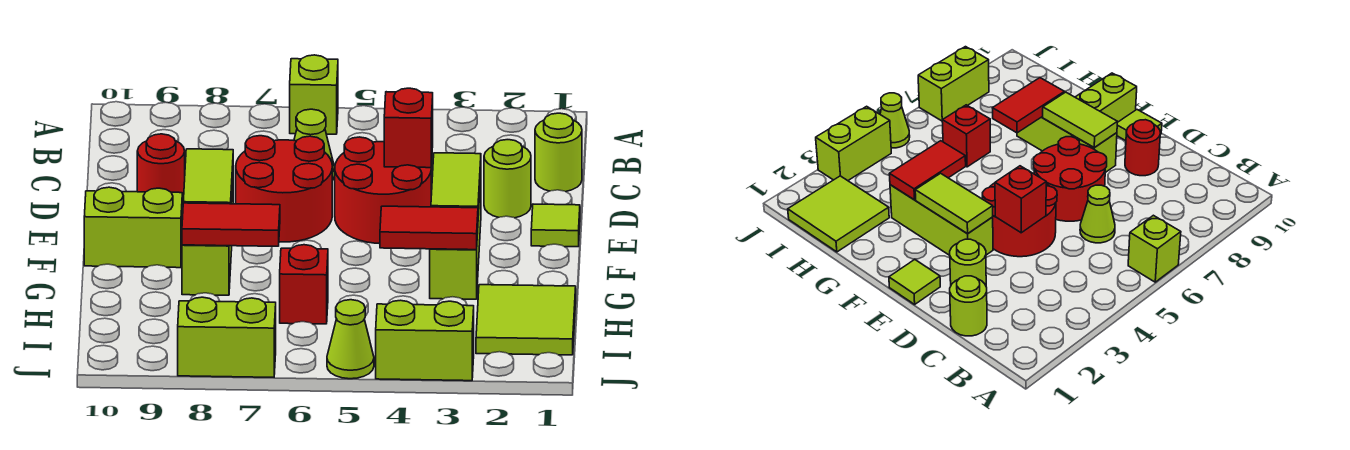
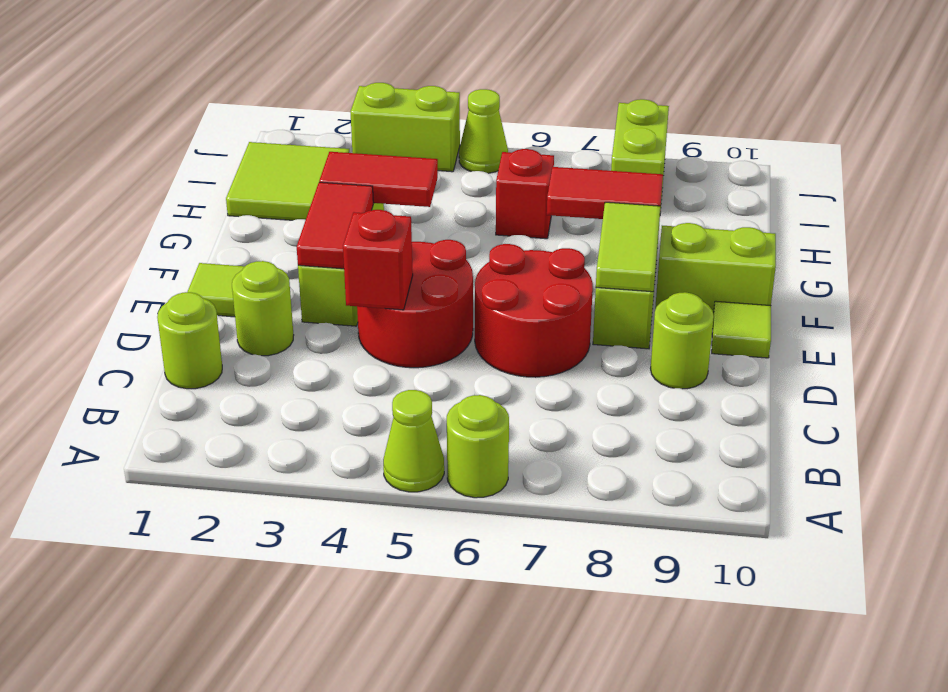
lime brick A6 level 1 -> lime round brick A6 level 1
lime cone C6 level 1 -> lime cone A5 level 1
red round brick D9 level 1 -> lime round brick D9 level 1
lime tile E3:F3 level 2 -> red tile E3:F3 level 2
lime brick J7:J8 level 1 -> lime brick I8:J8 level 1

